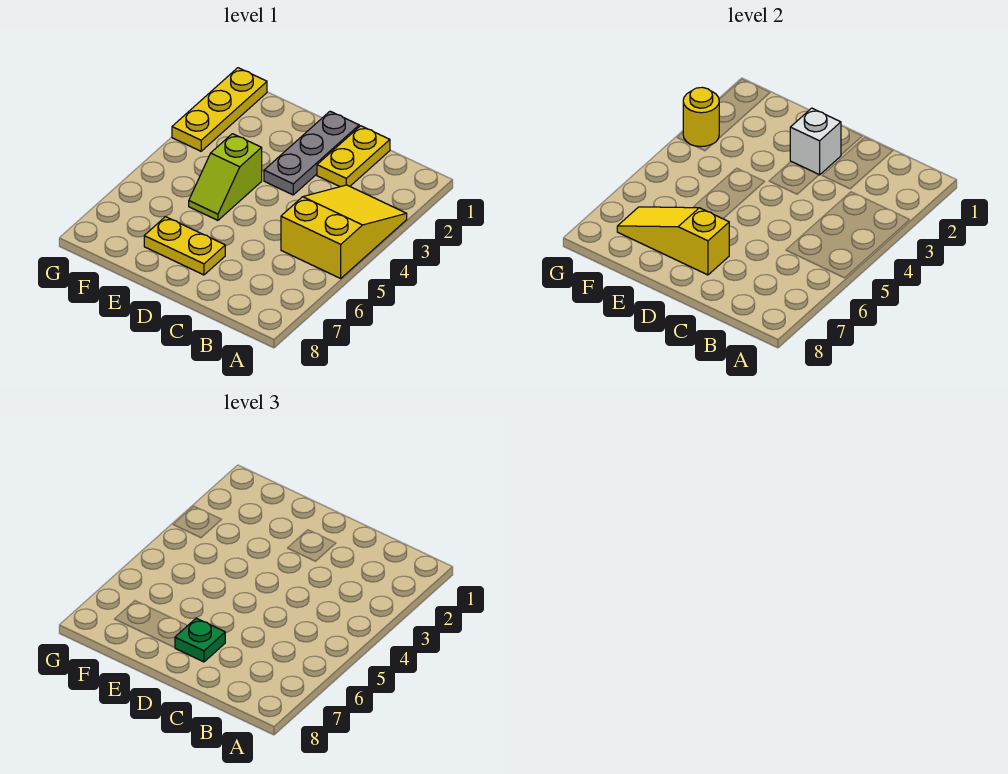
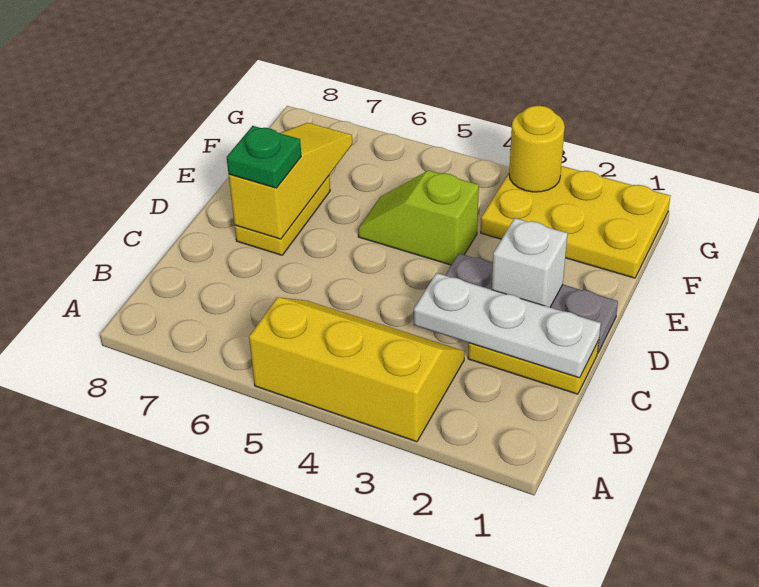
yellow slope A3:B5 level 1 top 5 -> yellow slope A3:B5 level 1 top A
none -> white plate C1:C3 level 2
yellow plate G1:G3 level 1 -> yellow plate F1:G3 level 1

